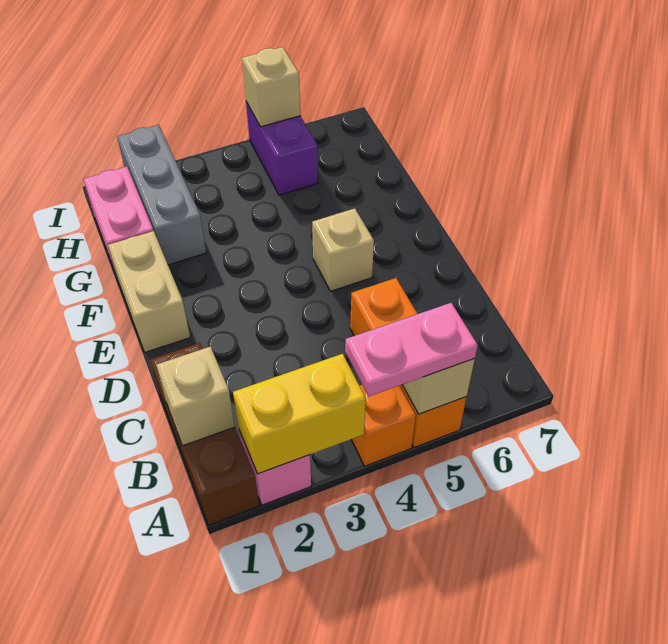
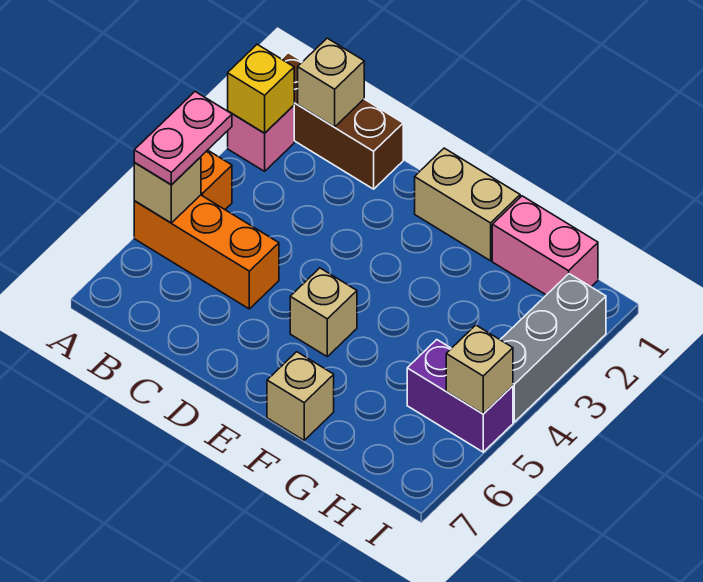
yellow brick A2:A3 level 2 -> yellow brick A2 level 2
none -> tan brick F7 level 1
grey brick G2:I2 level 1 -> grey brick I2:I4 level 1

